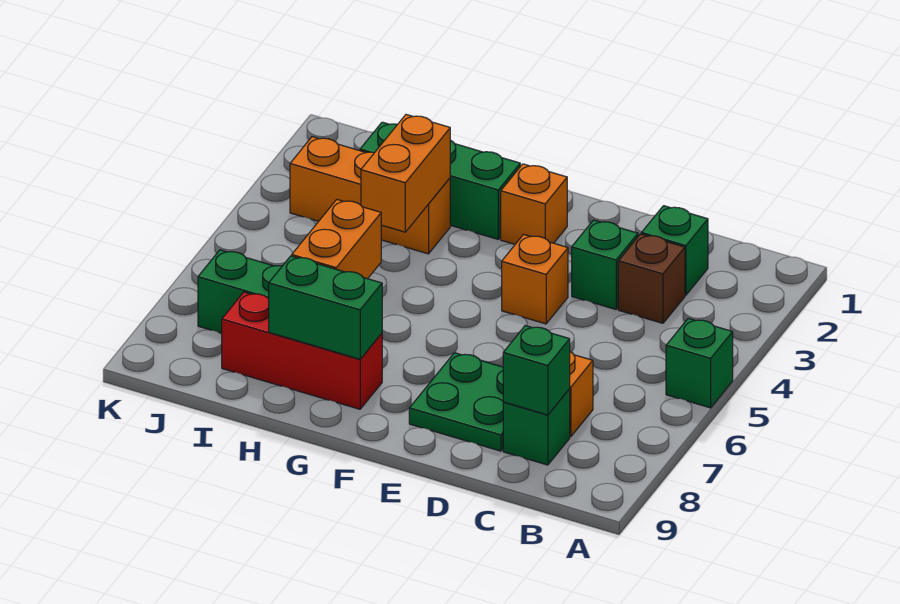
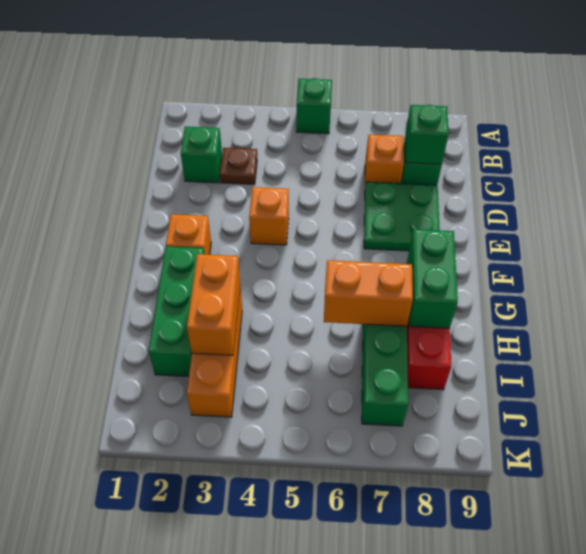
brown brick C3 level 1 -> brown plate C3 level 1
green brick D3 level 1 -> none
orange brick H3:H4 level 2 -> orange brick H3:I3 level 2

